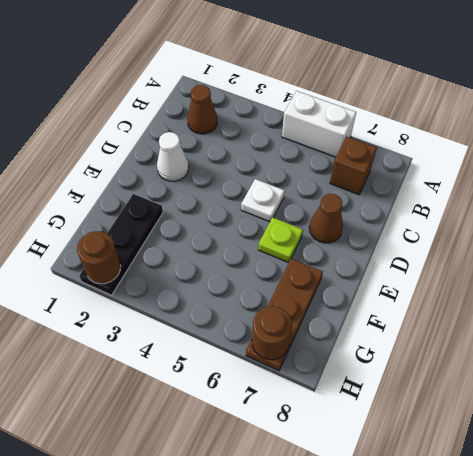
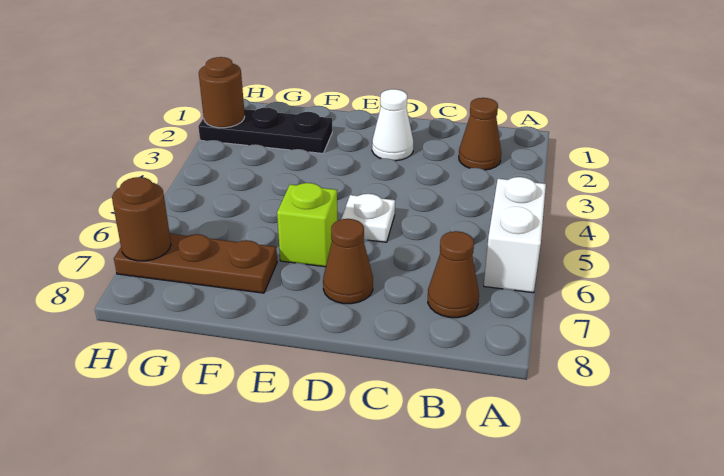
brown brick B7 level 1 -> brown cone B7 level 1
lime plate E6 level 1 -> lime brick E6 level 1

